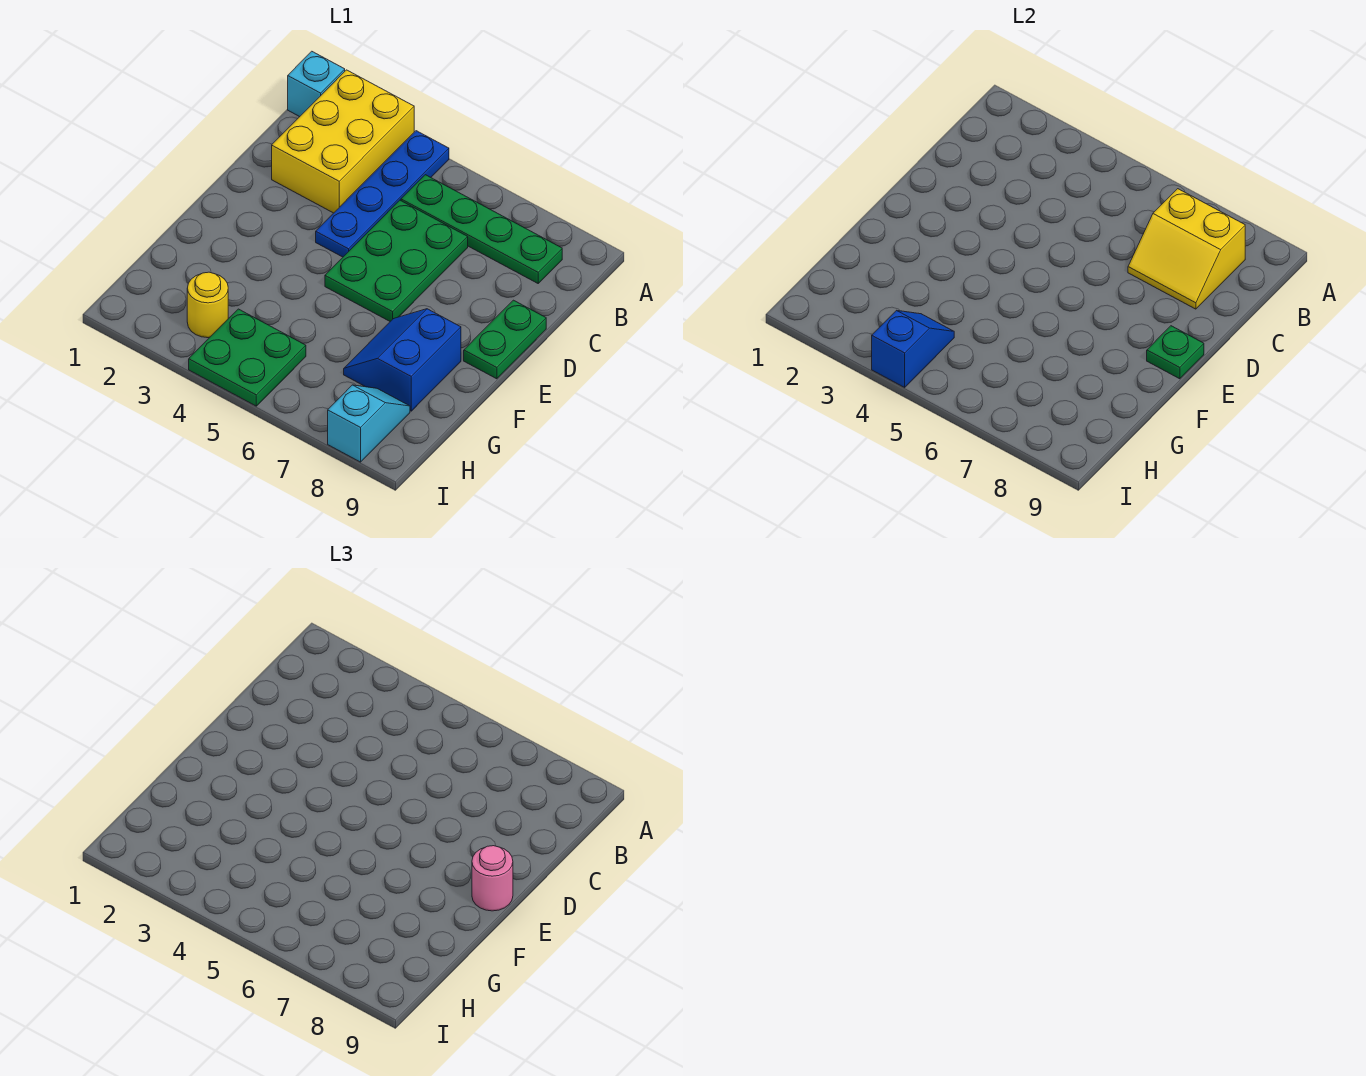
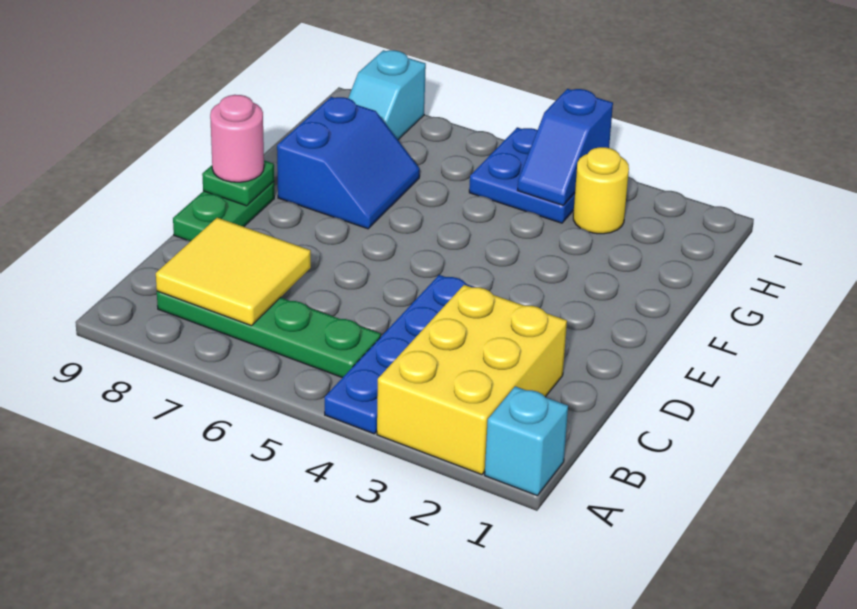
yellow slope B7:C8 level 2 top B -> yellow tile B7:C8 level 2
green plate C5:E6 level 1 -> none
green plate H4:I5 level 1 -> blue plate H4:I5 level 1

